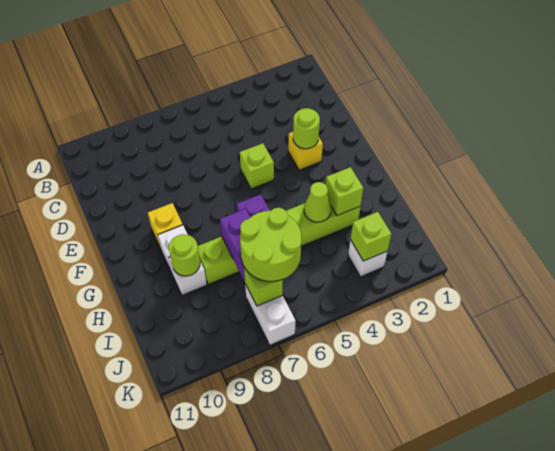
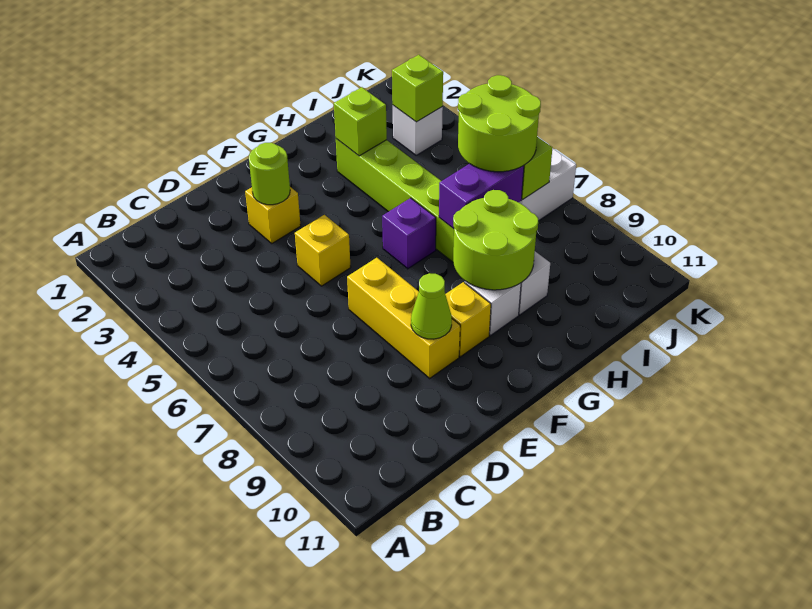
lime brick E5 level 1 -> yellow brick E5 level 1
none -> yellow brick E7:E9 level 1
lime cone H4 level 2 -> lime cone E9 level 2
lime round brick H9 level 2 -> lime round brick G8:H9 level 2

